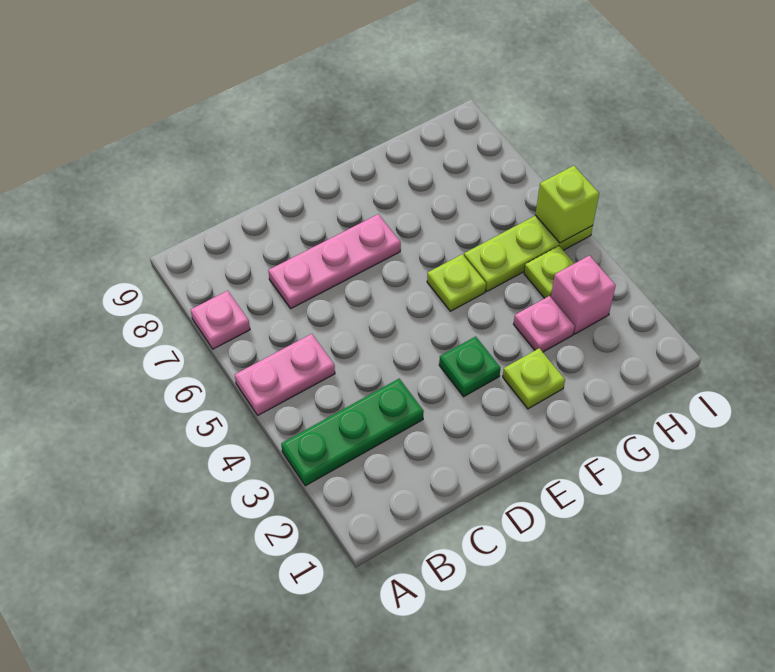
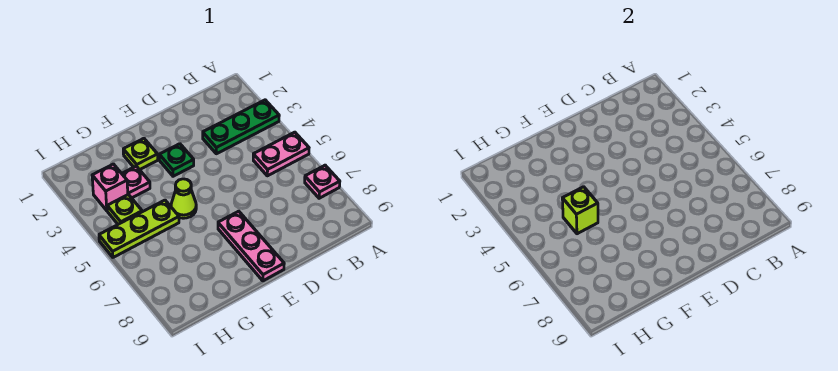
pink plate C7:E7 level 1 -> pink plate E7:E9 level 1
lime plate F5 level 1 -> lime cone F5 level 1
lime brick I5 level 2 -> lime brick G5 level 2

